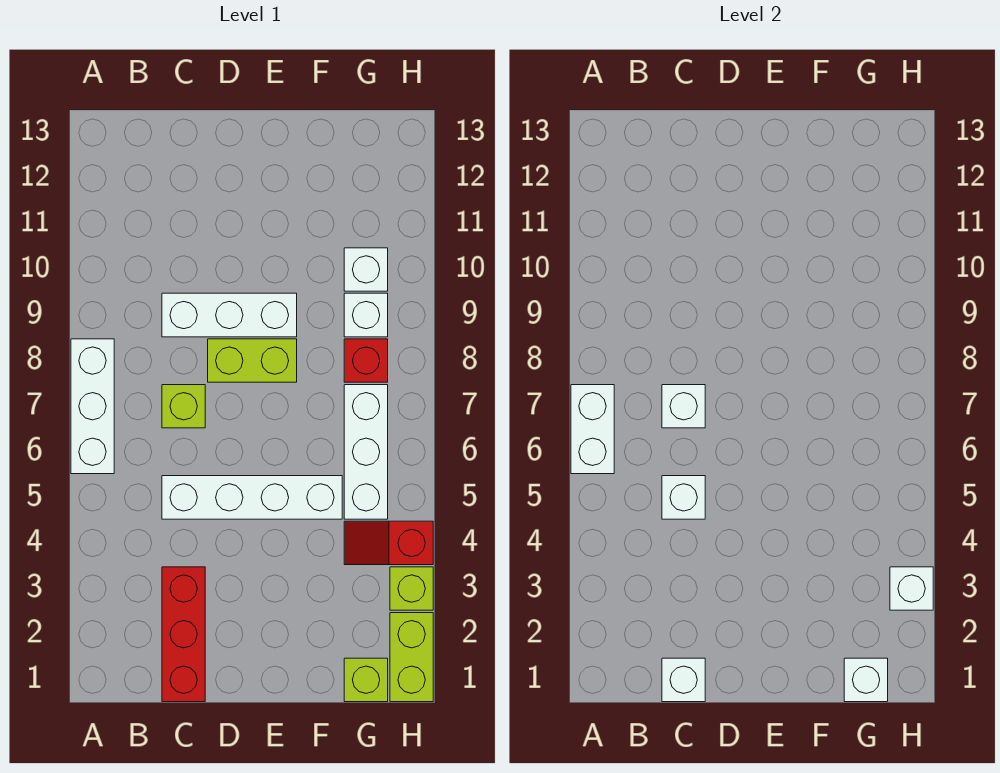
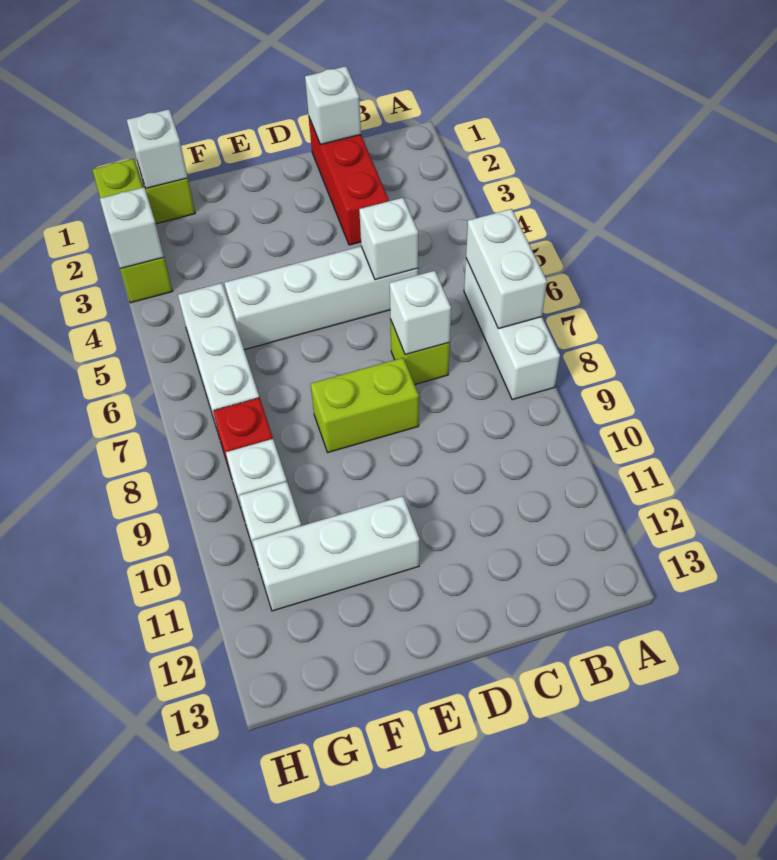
white brick C9:E9 level 1 -> white brick E11:G11 level 1
red slope G4:H4 level 1 top H -> none

